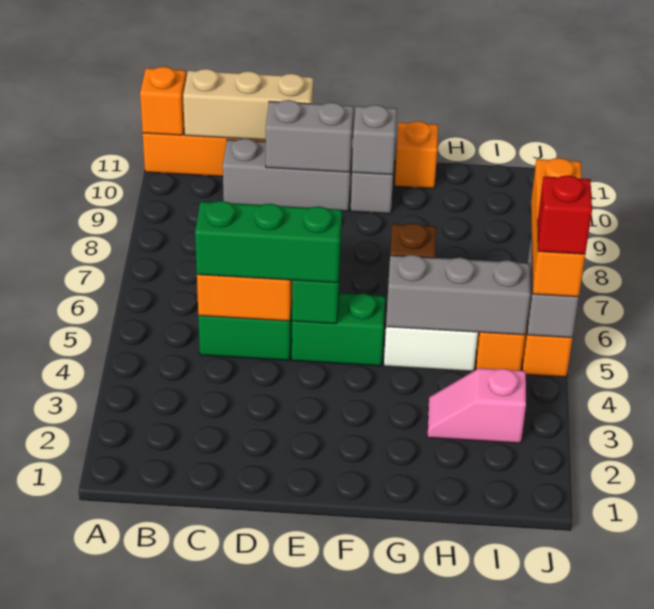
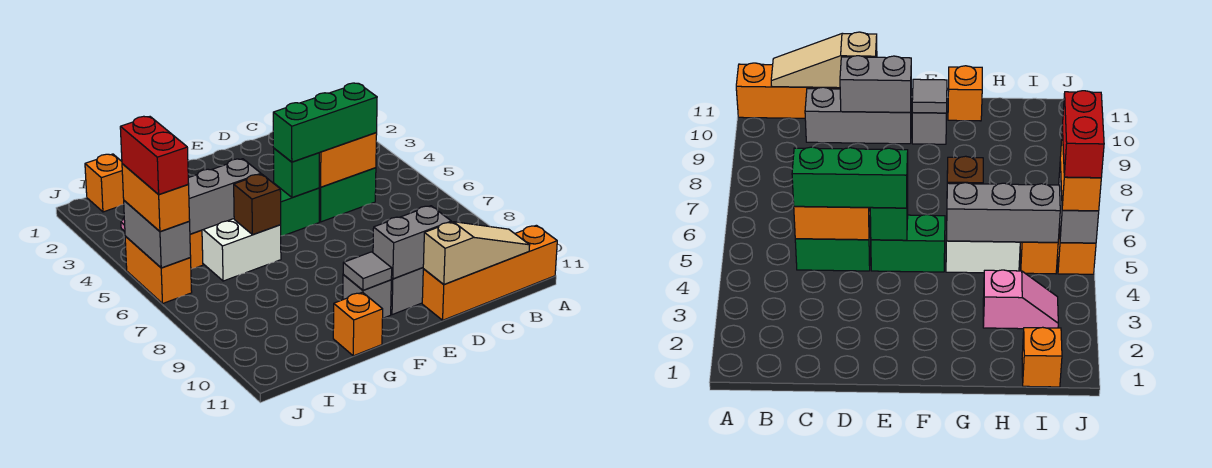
orange brick A11 level 2 -> orange brick I1 level 1
tan brick B11:D11 level 2 -> tan slope B11:D11 level 2 top D
grey brick F10 level 2 -> grey tile F10 level 2
pink slope H3:I3 level 1 top I -> pink slope H3:I3 level 1 top H
orange brick J5:J7 level 3 -> orange brick J5:J6 level 3
red brick J5 level 4 -> red brick J5:J6 level 4

